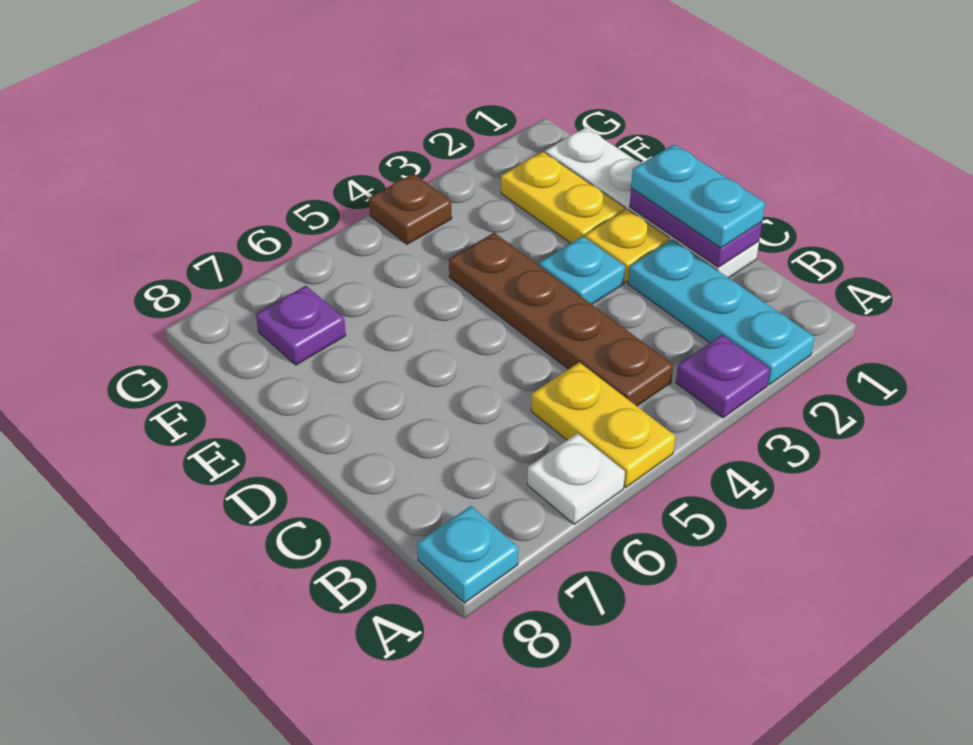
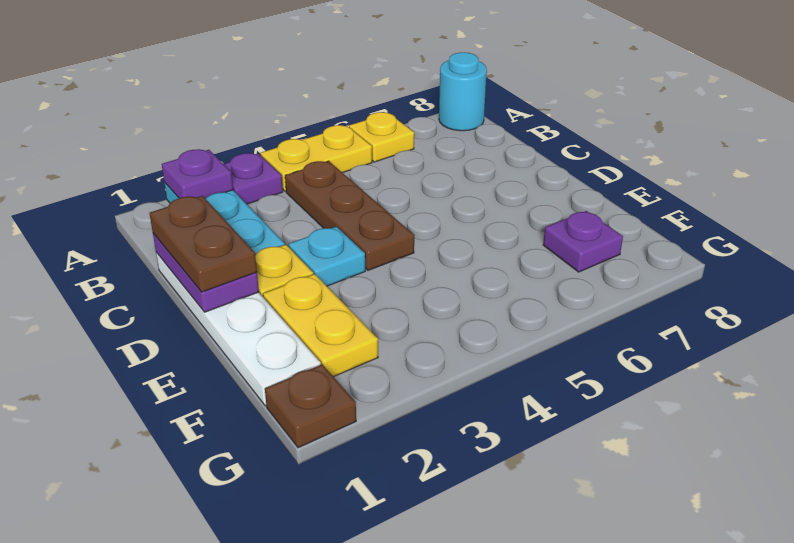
none -> purple plate A2 level 2
yellow plate A5:B5 level 1 -> yellow plate A4:A5 level 1
white plate A6 level 1 -> yellow plate A6 level 1
cyan plate A8 level 1 -> cyan round brick A8 level 1
brown plate B4:E4 level 1 -> brown plate B4:D4 level 1
cyan plate C1:D1 level 3 -> brown plate C1:D1 level 3
brown plate G4 level 1 -> brown plate G1 level 1

